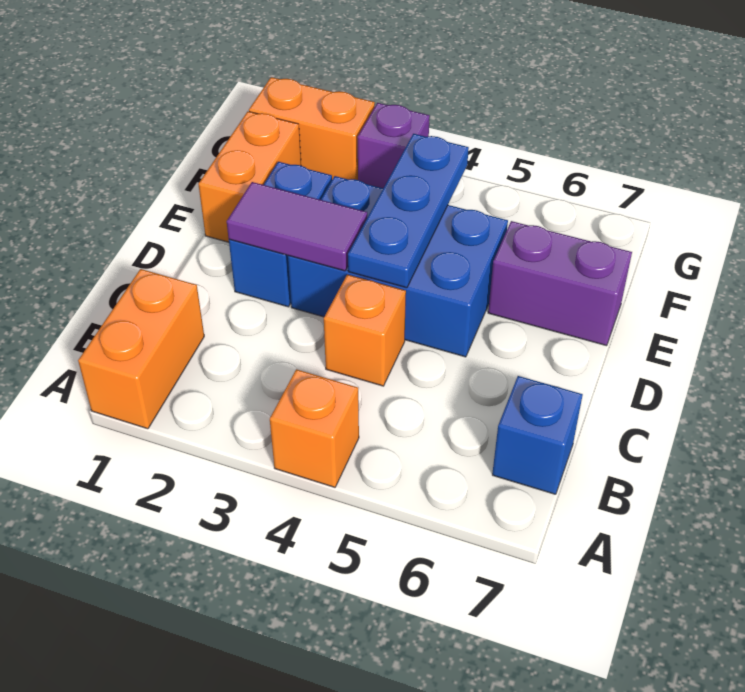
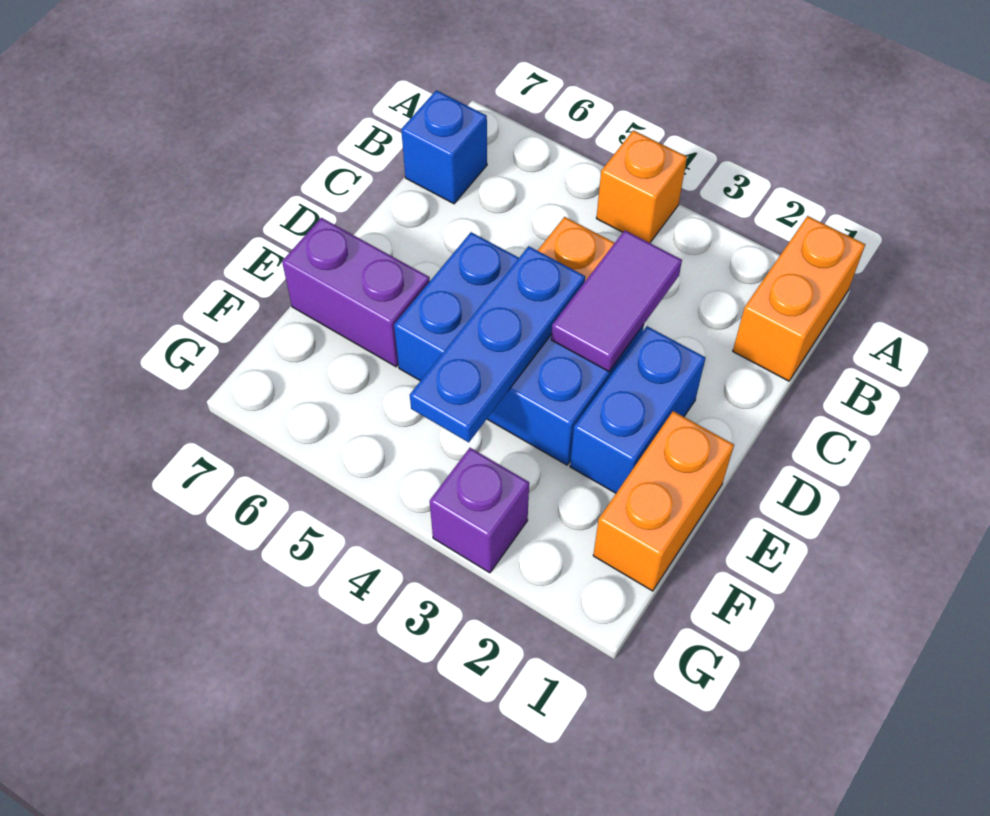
purple tile D2:D3 level 2 -> purple tile C3:D3 level 2
orange brick G1:G2 level 1 -> none

